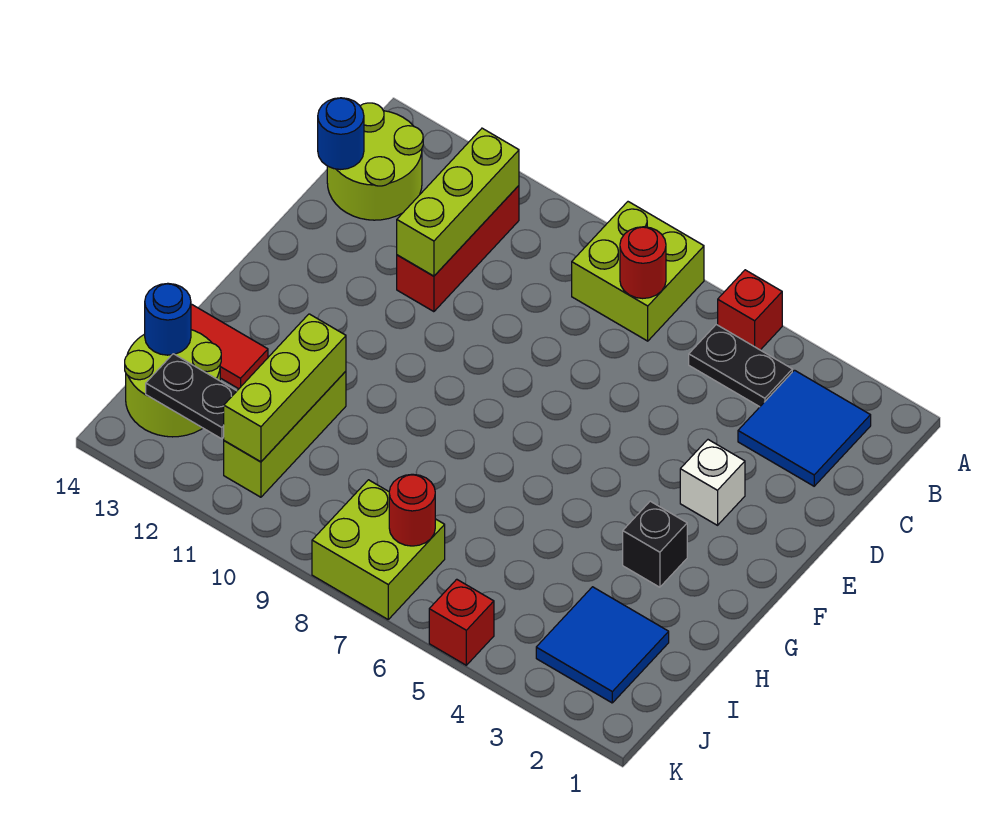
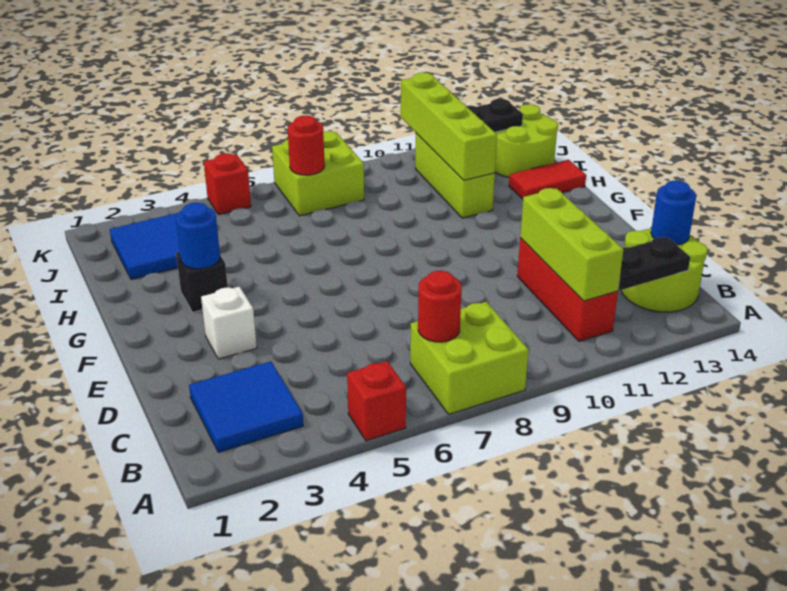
black plate B4:B5 level 1 -> black plate B12:B13 level 2
lime brick H11:J11 level 2 -> lime brick H11:K11 level 2
blue round brick I14 level 2 -> blue round brick G3 level 2

